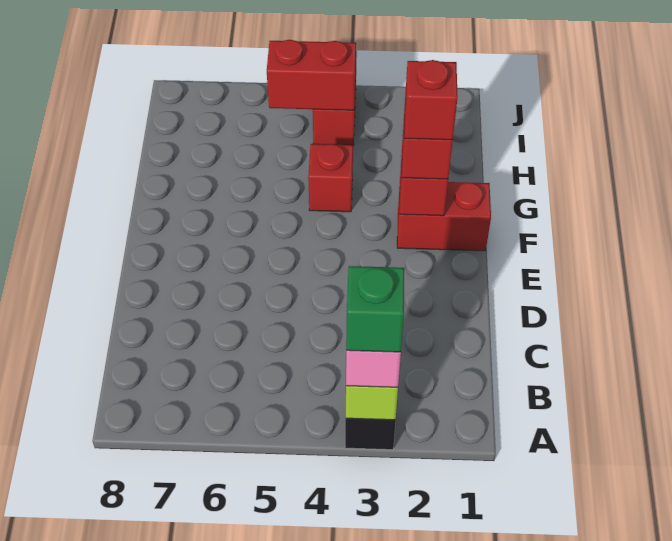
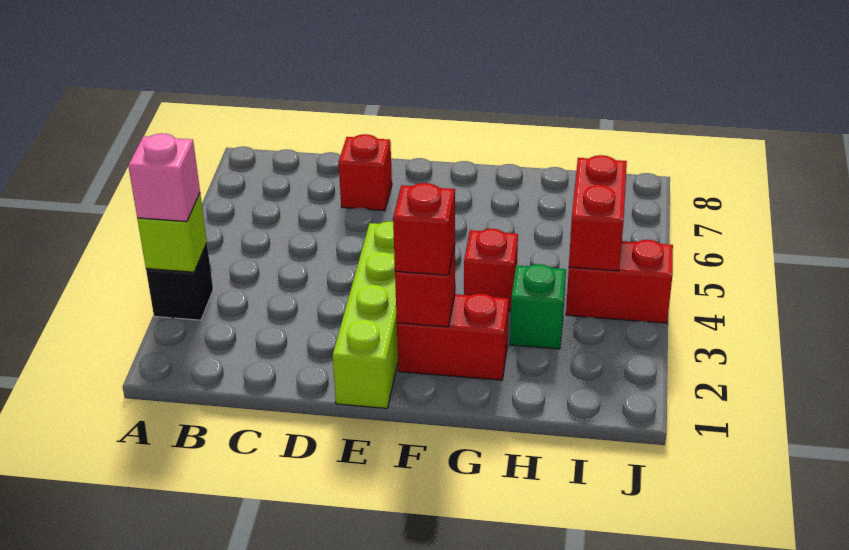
green brick A3 level 4 -> green brick H3 level 1
none -> lime brick E1:E4 level 1
red brick F1:F2 level 1 -> red brick F2:G2 level 1
red brick F2 level 4 -> red brick D7 level 1

